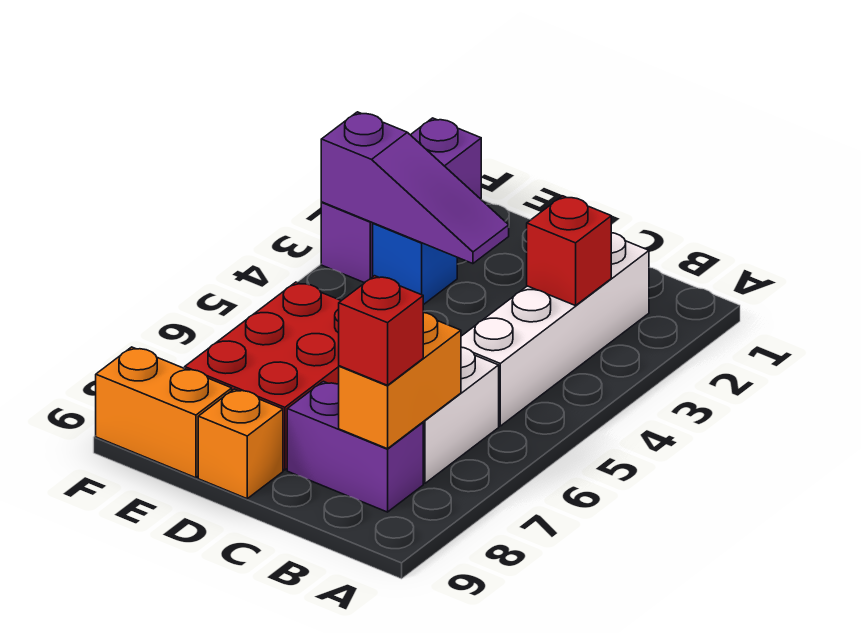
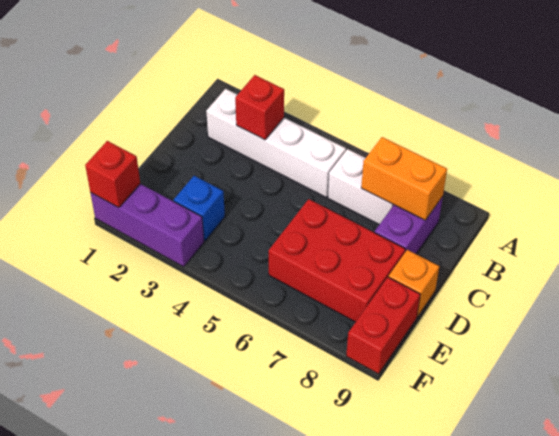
red brick B8 level 3 -> red brick F1 level 2
purple slope D3:F3 level 2 top F -> none
orange brick E9:F9 level 1 -> red brick E9:F9 level 1

